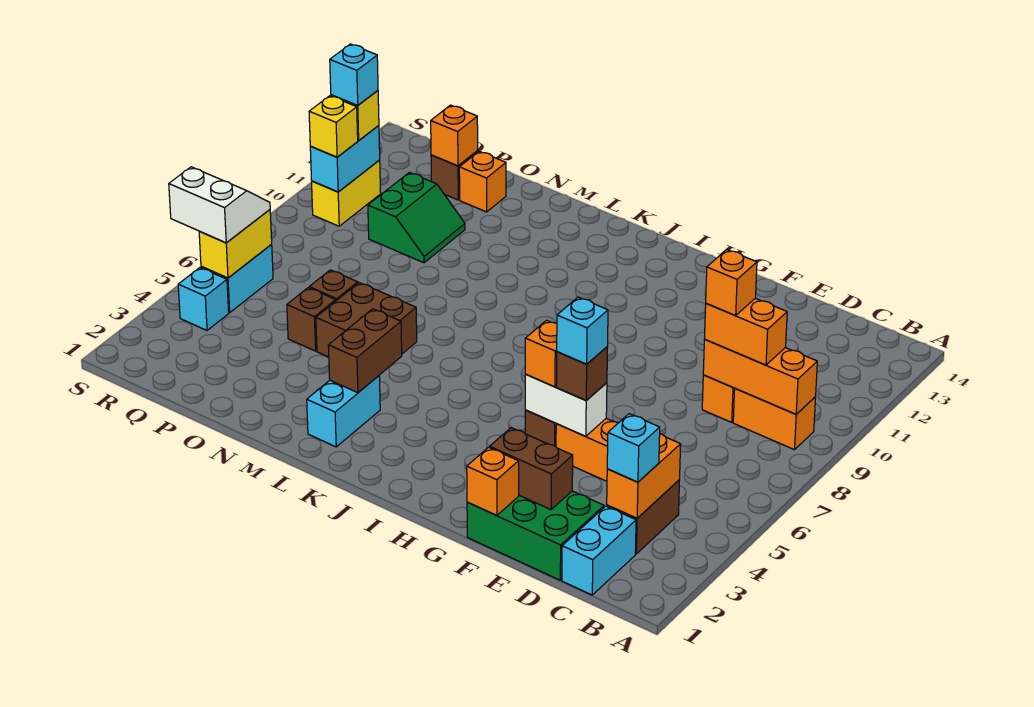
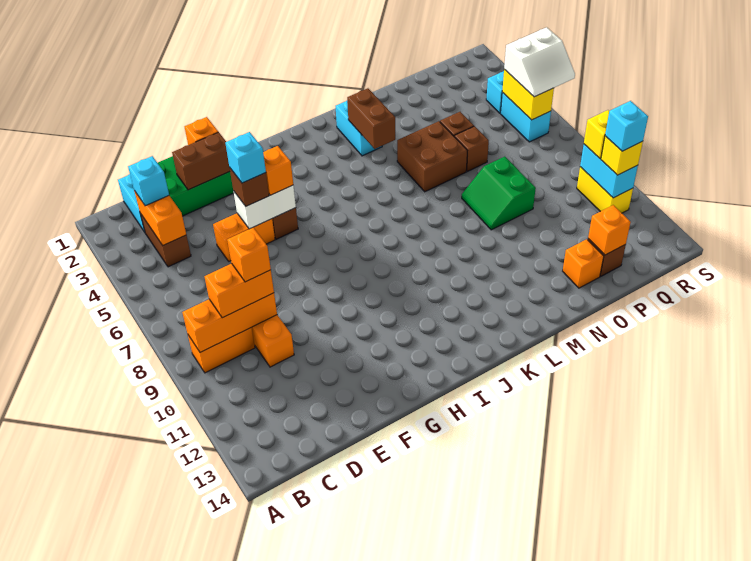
green slope O10:P11 level 1 top P -> green slope N8:O9 level 1 top O

